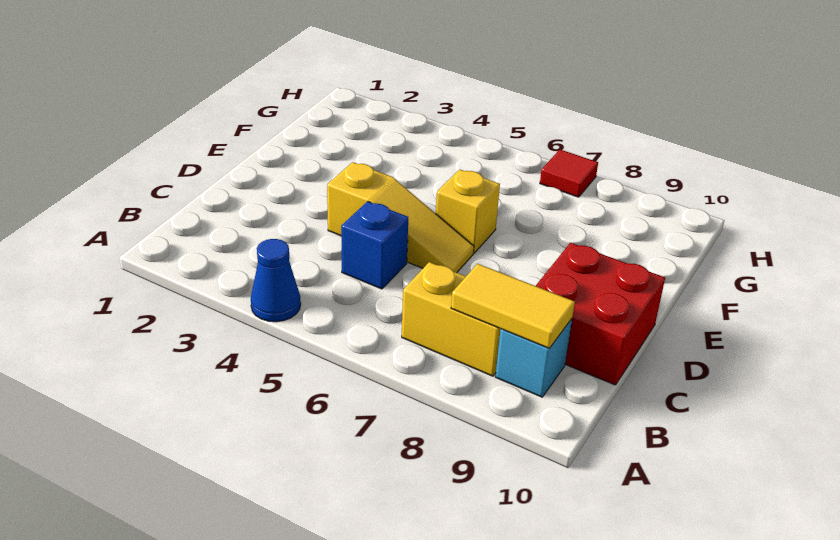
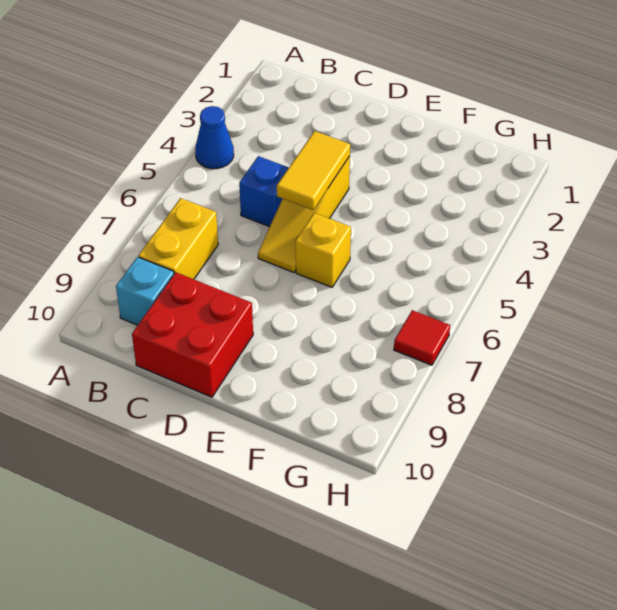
yellow tile B8:B9 level 2 -> yellow tile D4:D5 level 2

